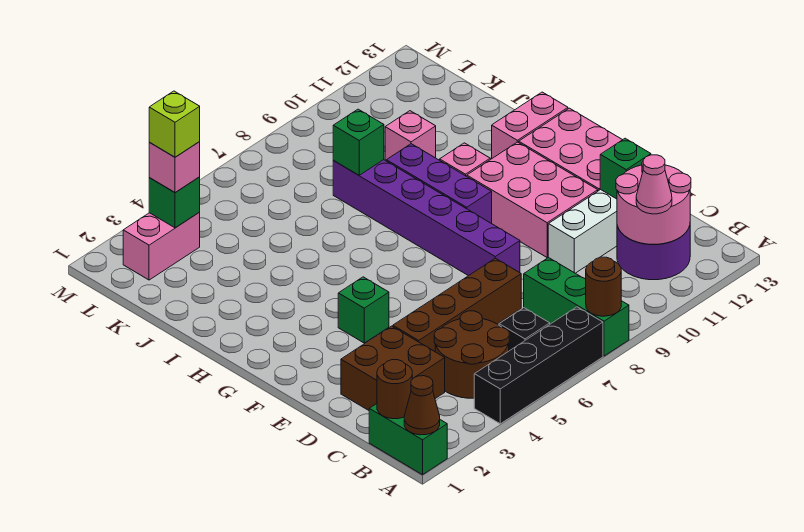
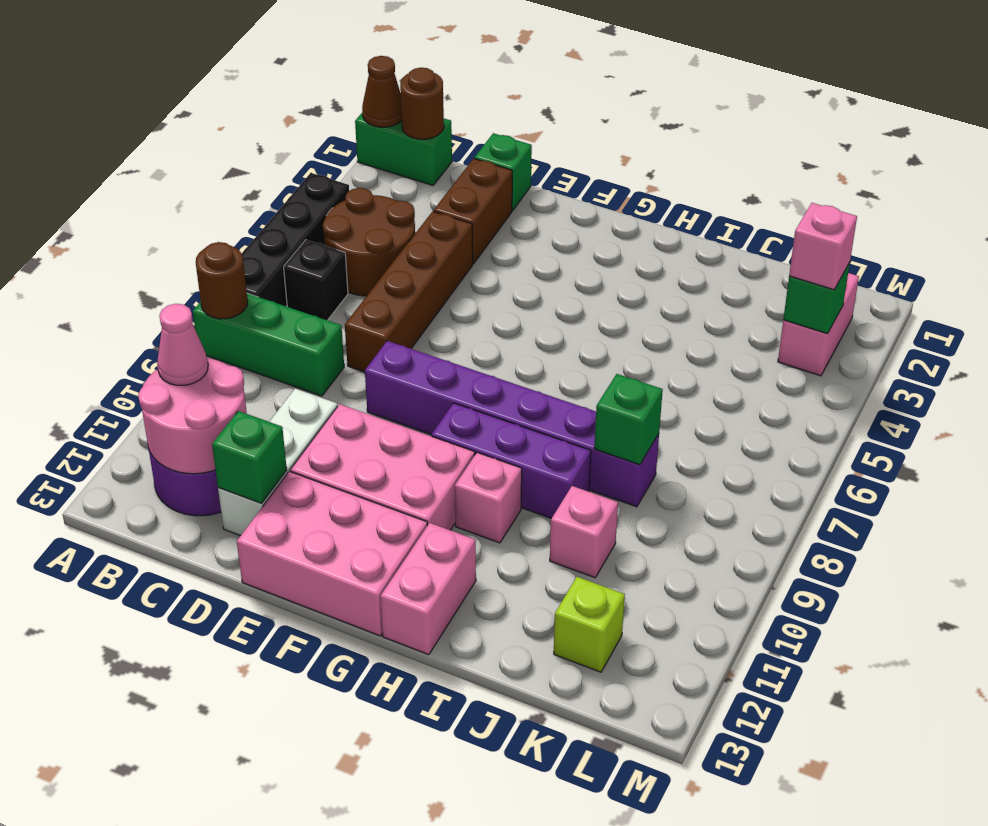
brown brick C2:D3 level 1 -> brown brick D2:D3 level 1
green brick F4 level 1 -> green brick D1 level 1
lime brick L3 level 4 -> lime brick K12 level 1

